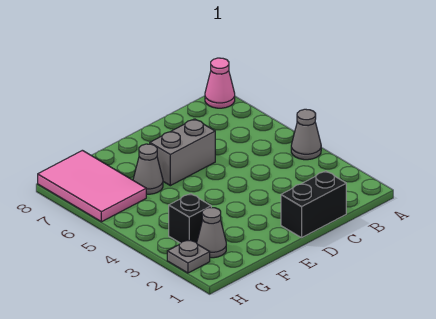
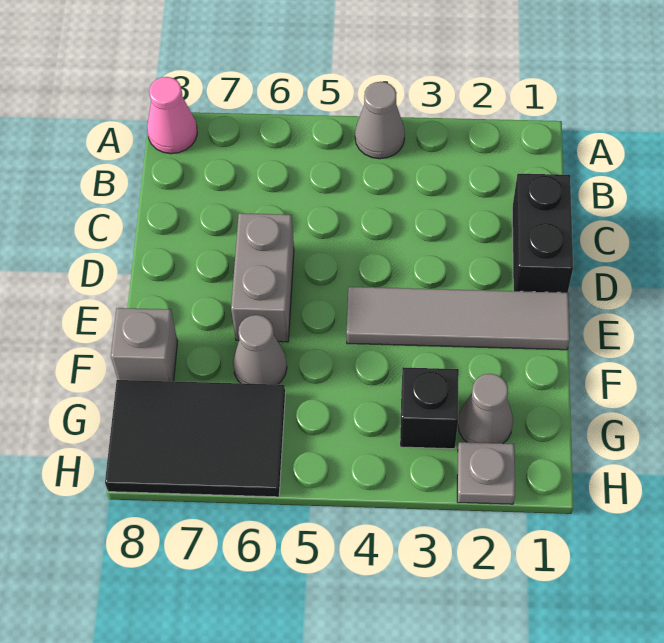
none -> grey tile E1:E4 level 1
none -> grey brick F8 level 1
pink tile G6:H8 level 1 -> black tile G6:H8 level 1

